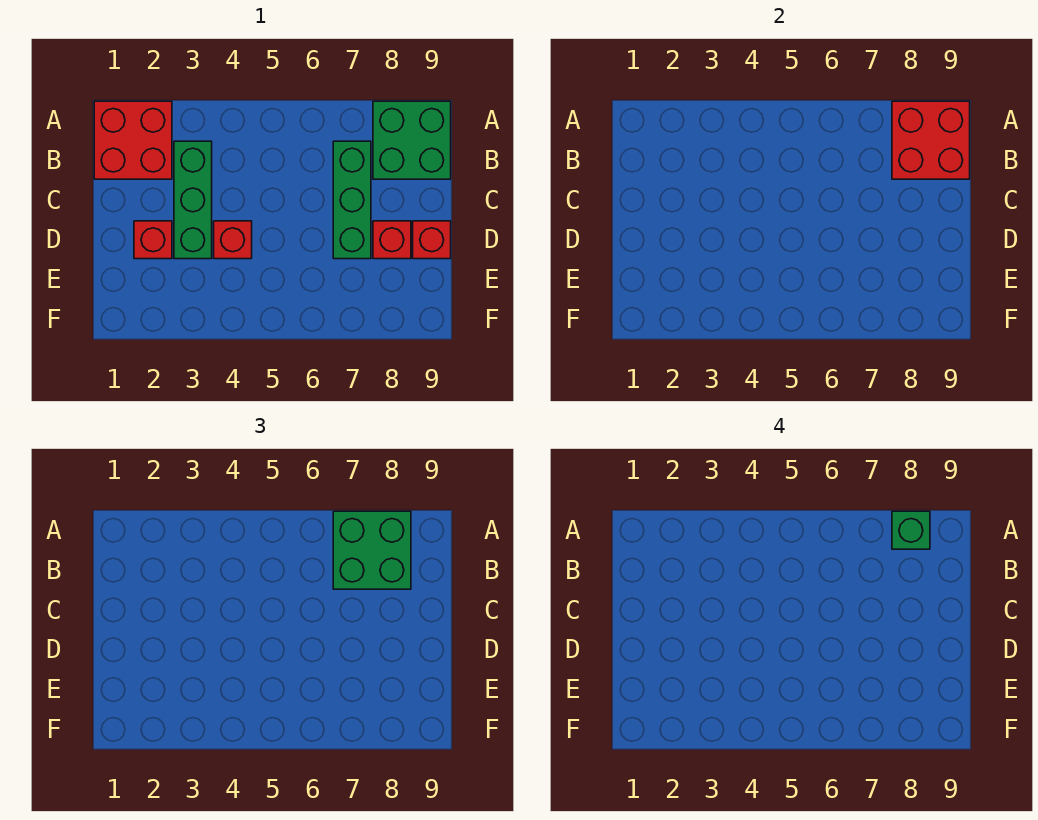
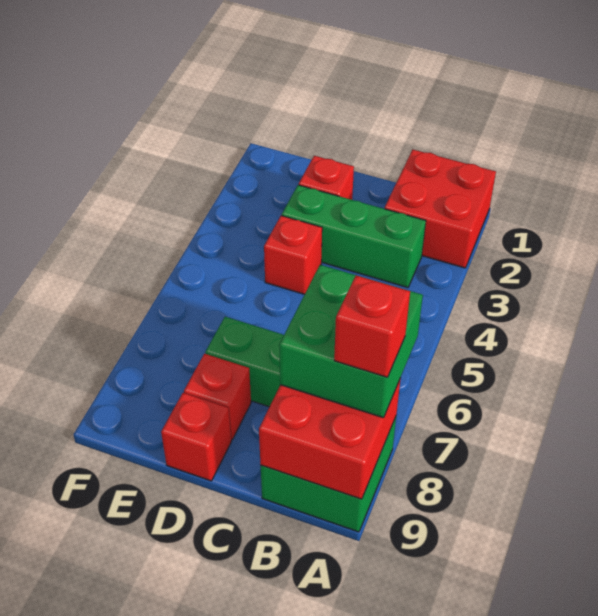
green brick A8 level 4 -> red brick A8 level 4

